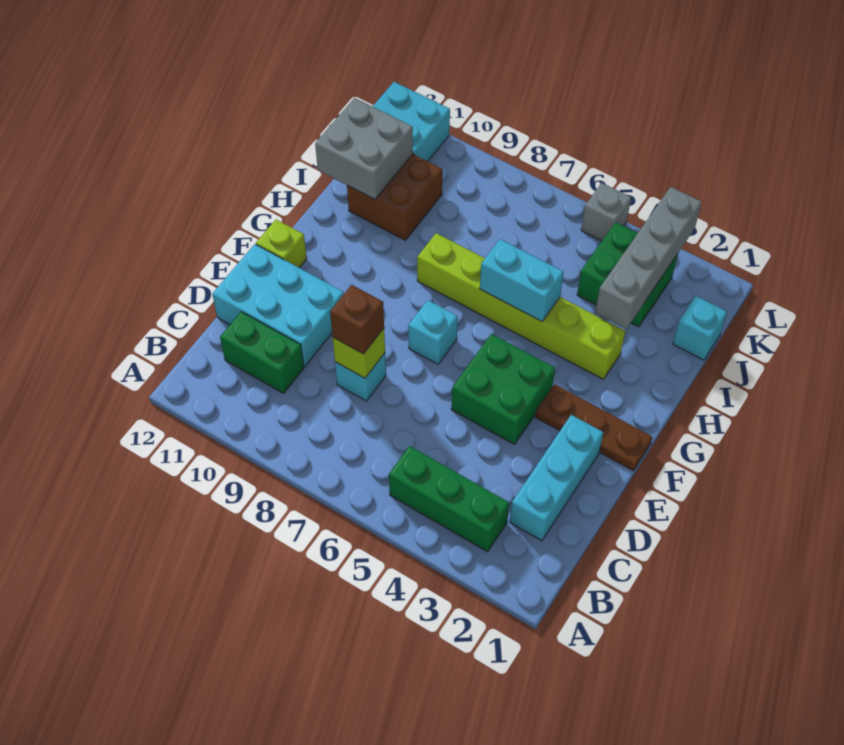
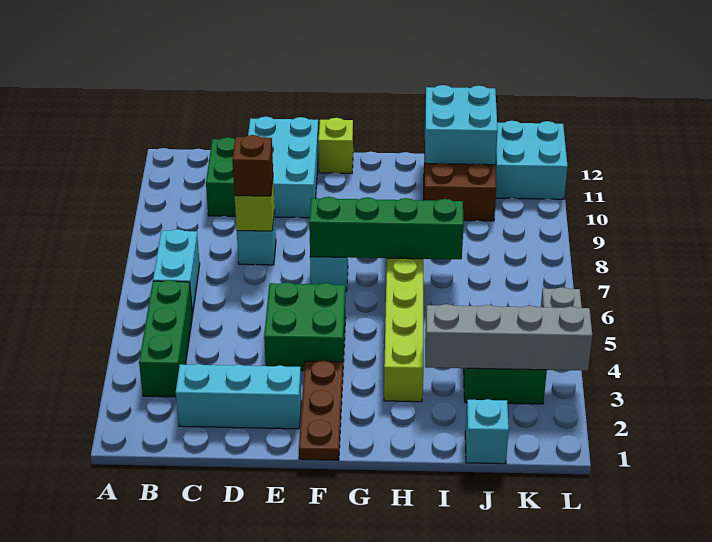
none -> green brick F7:I7 level 2
cyan brick H5:H6 level 2 -> cyan brick B6:B7 level 1
grey brick I11:J12 level 2 -> cyan brick I11:J12 level 2

